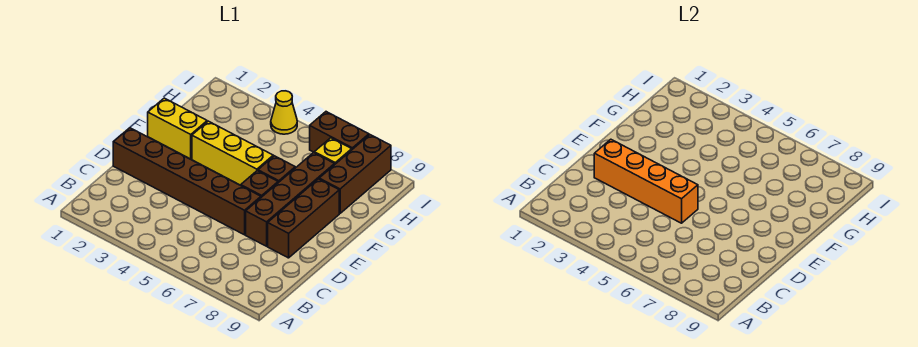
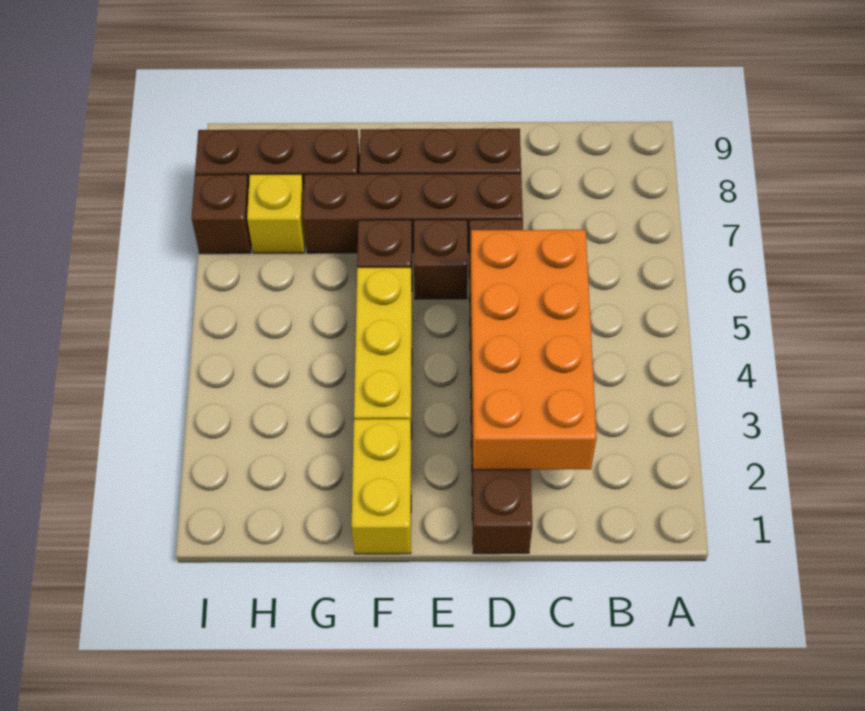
orange brick D2:D5 level 2 -> orange brick C2:D5 level 2
yellow cone I4 level 1 -> none
brown brick I6:I7 level 1 -> brown brick I7 level 1

